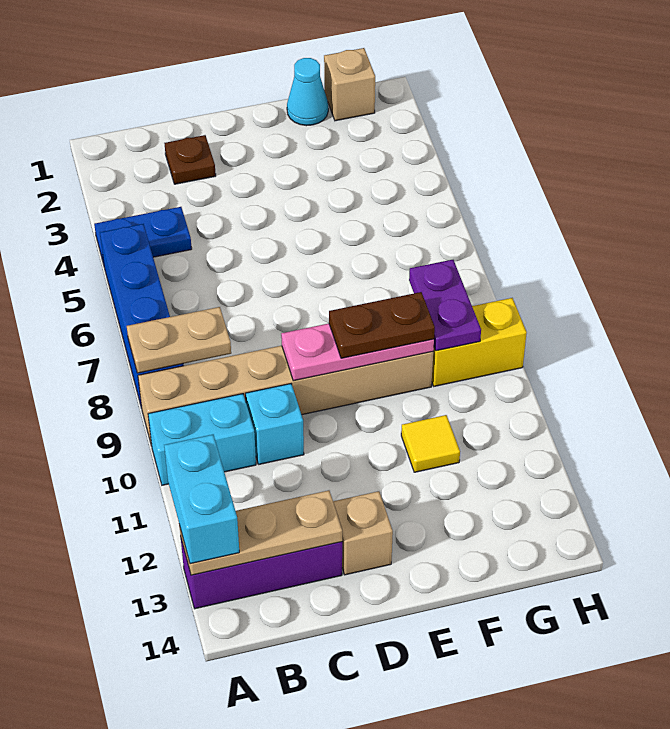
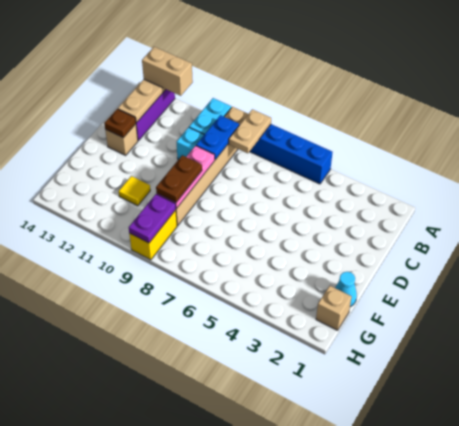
blue plate A4:B4 level 1 -> blue plate B9:C9 level 2
cyan brick A12:A13 level 3 -> tan brick A12:A13 level 3
brown plate C2 level 1 -> brown plate D13 level 2
purple plate G8:G9 level 2 -> purple plate G9:H9 level 2

